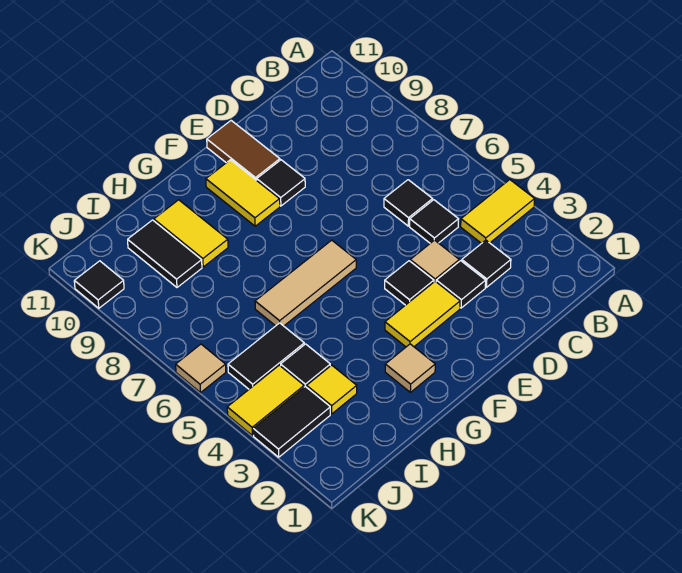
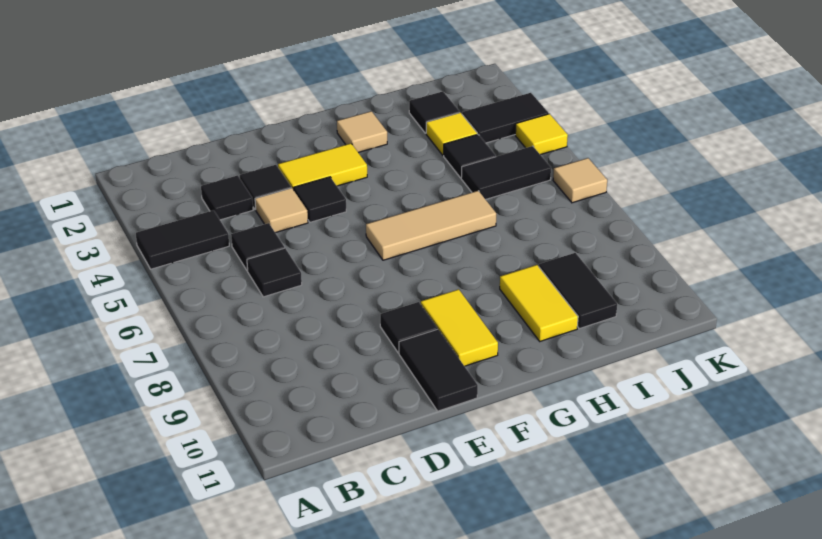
yellow tile A4:B4 level 1 -> black tile A4:B4 level 1
brown tile E10:E11 level 1 -> black tile E10:E11 level 1
yellow tile J4:K4 level 1 -> yellow tile K4 level 1
black tile K10 level 1 -> black tile I2 level 1

